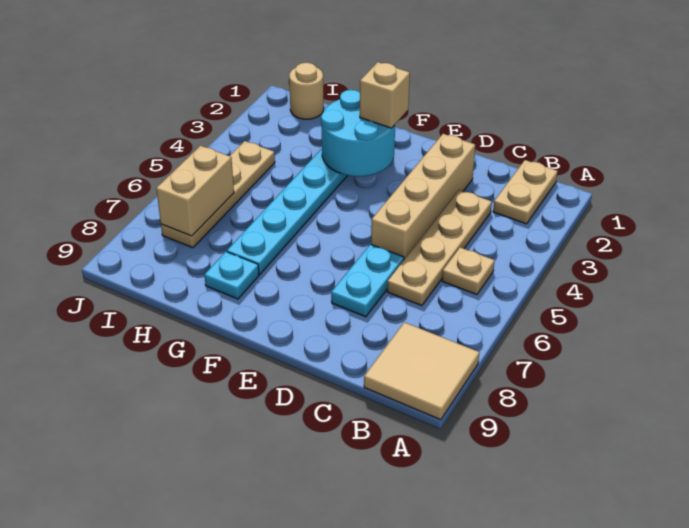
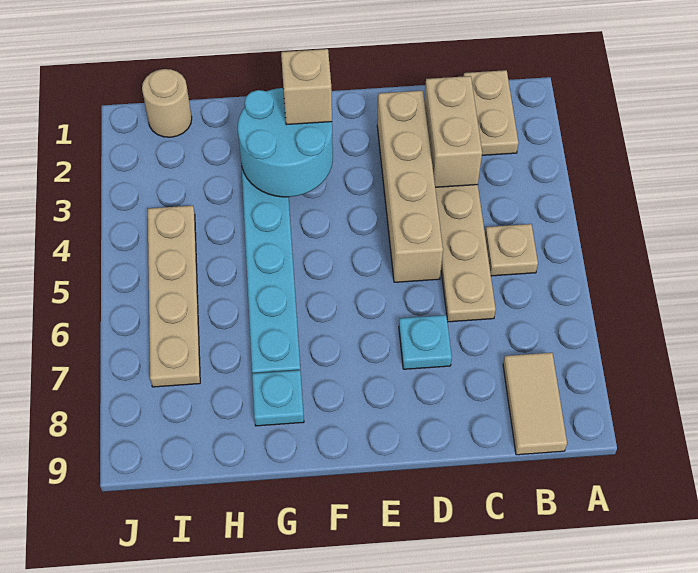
tan tile A8:B9 level 1 -> tan tile B8:B9 level 1
cyan plate D6:D7 level 1 -> cyan plate D7 level 1
tan brick I6:I7 level 2 -> tan brick C2:C3 level 2

